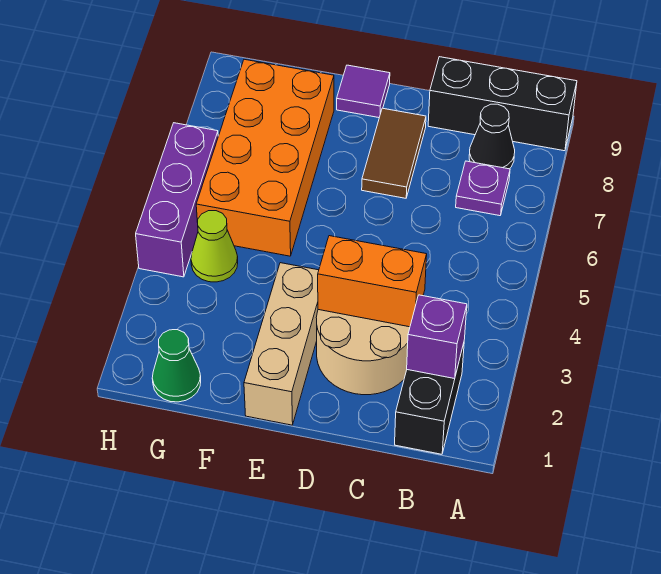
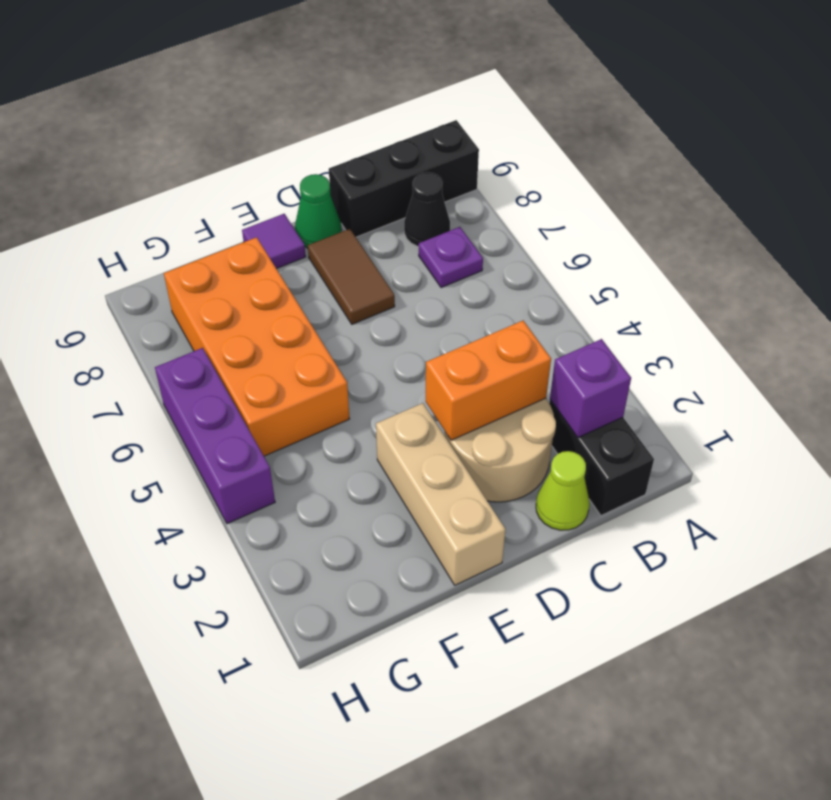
green cone G1 level 1 -> green cone D9 level 1
lime cone G4 level 1 -> lime cone C1 level 1

